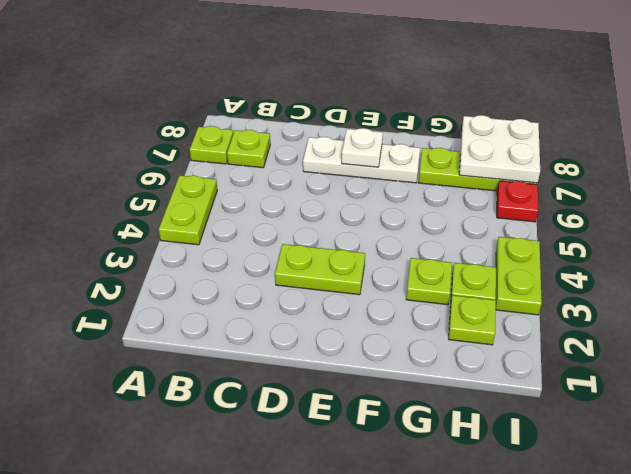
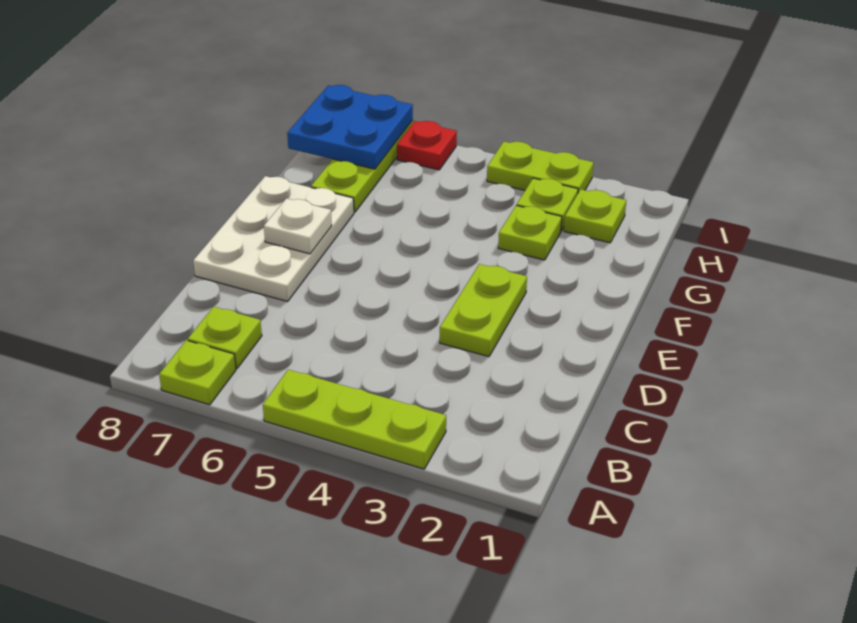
lime plate A4:A5 level 1 -> lime plate A3:A5 level 1
white plate D7:F7 level 1 -> white plate D7:F8 level 1
white plate H7:I8 level 2 -> blue plate H7:I8 level 2

